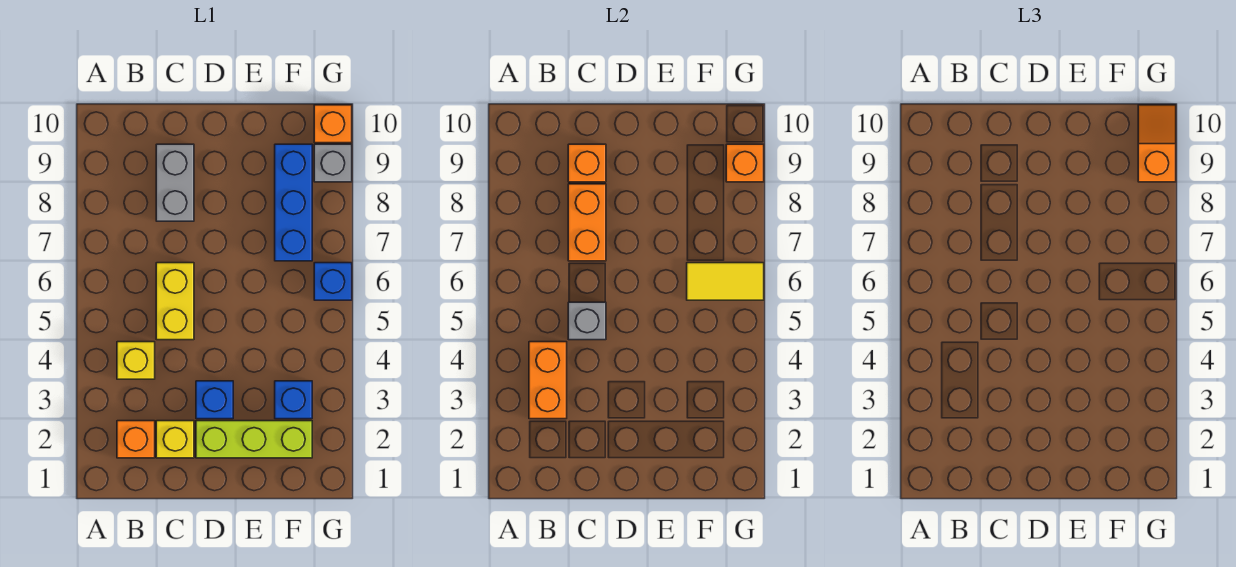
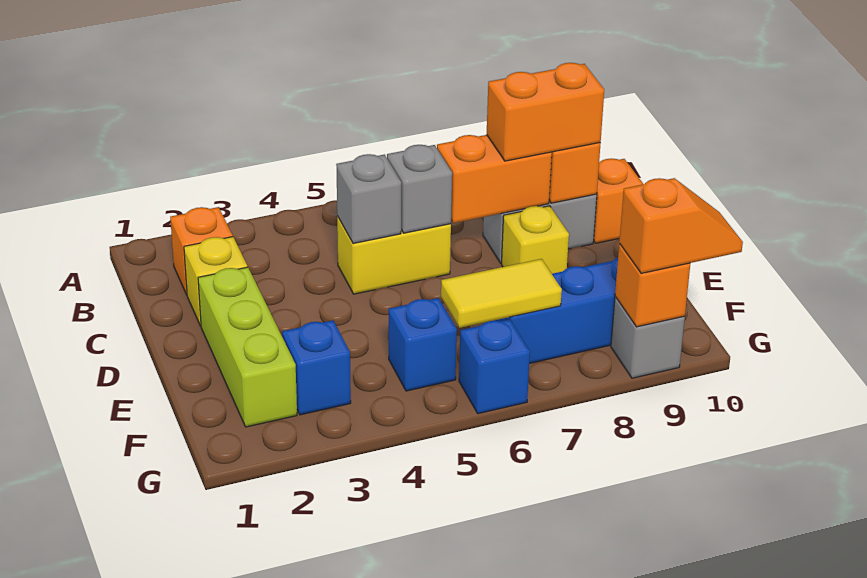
orange brick B3:B4 level 2 -> orange brick C8:C9 level 3
yellow brick B4 level 1 -> yellow brick D8 level 1
none -> grey brick C6 level 2
blue brick D3 level 1 -> blue brick F5 level 1
yellow tile F6:G6 level 2 -> yellow tile F6:F7 level 2
orange brick G10 level 1 -> orange brick C10 level 1

